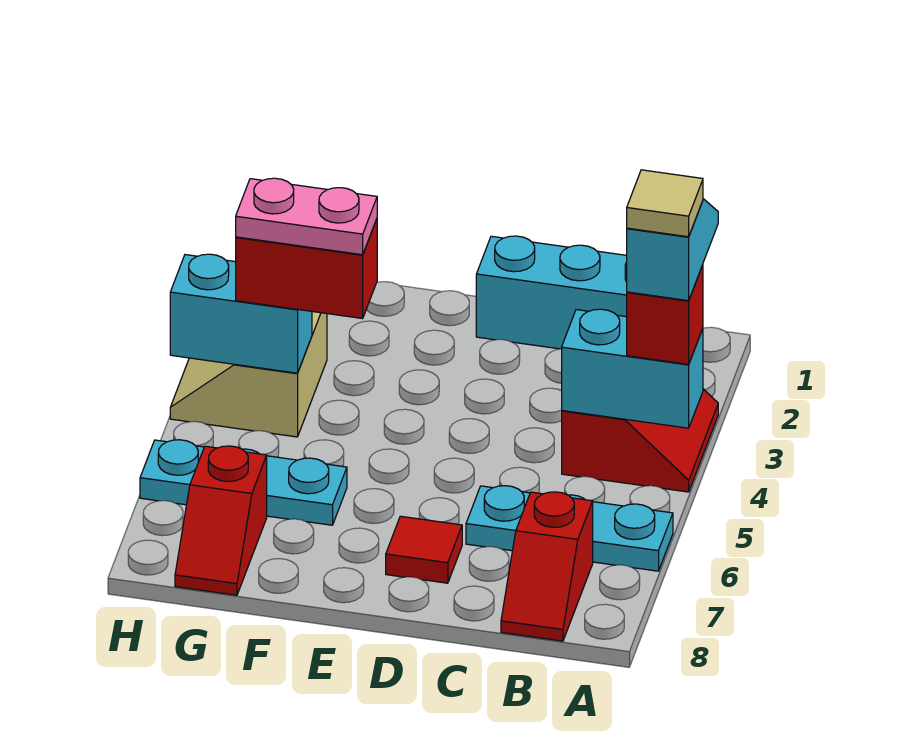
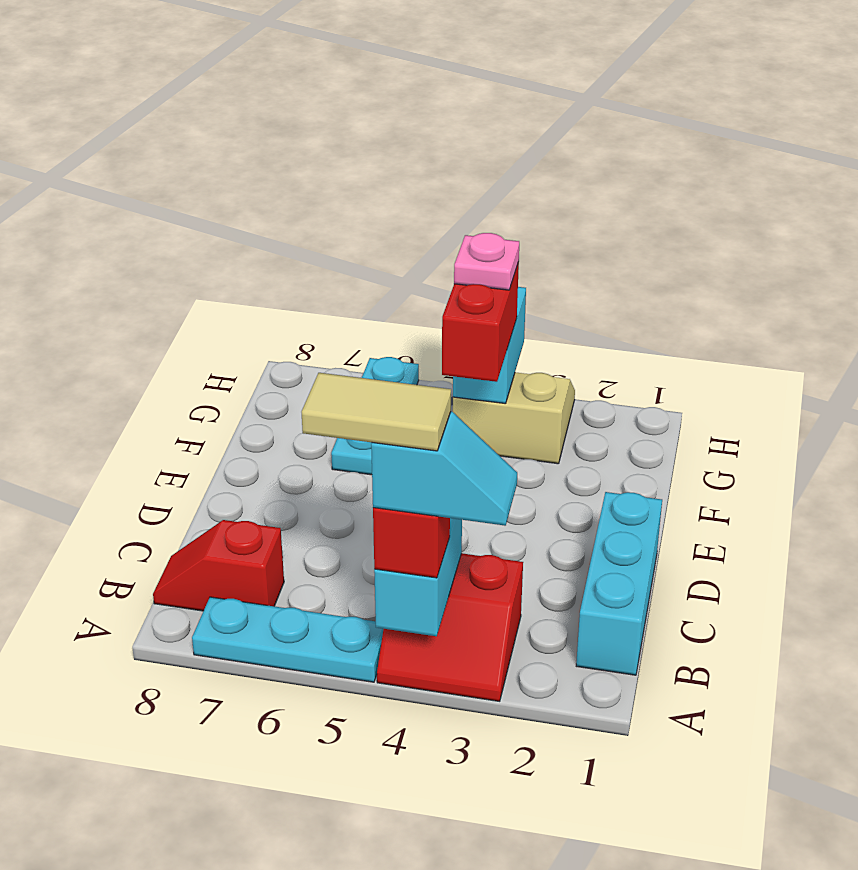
tan tile A4 level 5 -> tan tile A4:A5 level 5
cyan plate A6:C6 level 1 -> cyan plate A5:A7 level 1
red tile D7 level 1 -> none
pink plate F4:G4 level 4 -> pink plate G4 level 4
red slope G7:G8 level 1 top 7 -> none

